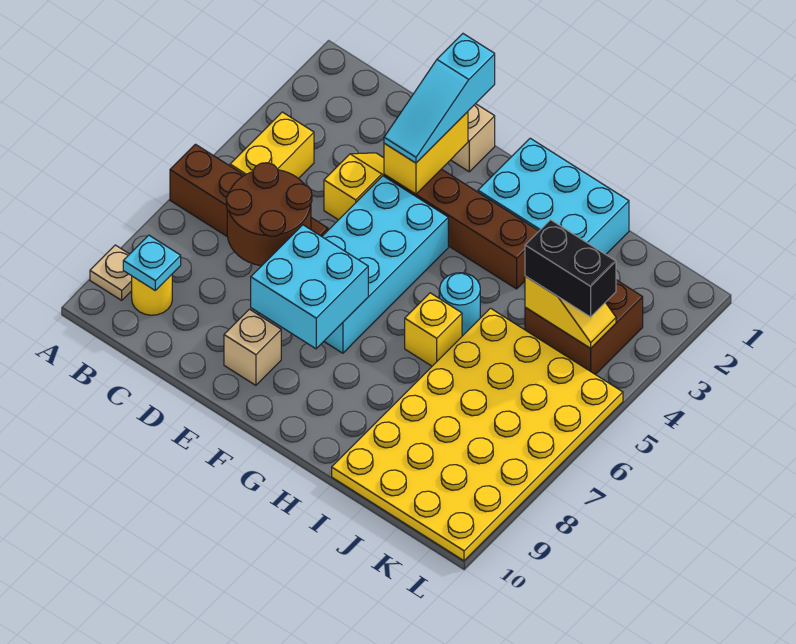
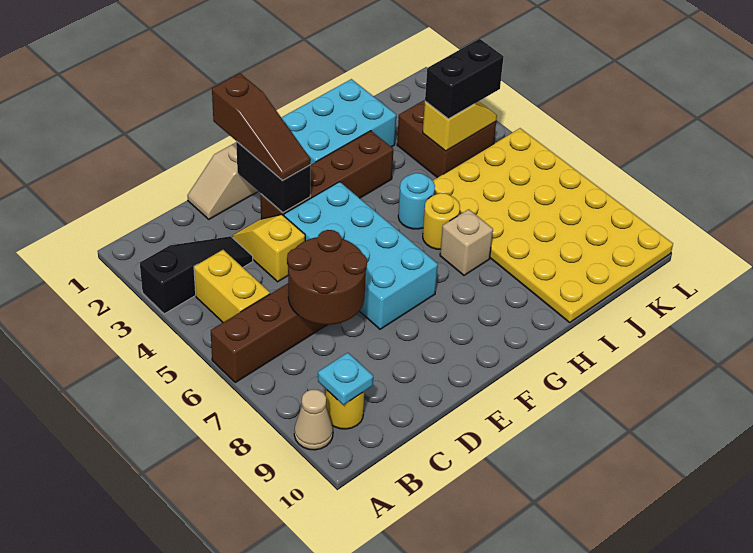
none -> black slope A3:C3 level 1 top A
tan plate A9 level 1 -> tan cone A9 level 1
cyan slope E1:E3 level 3 top 1 -> brown slope E1:E3 level 3 top 1
yellow brick E2:E3 level 2 -> black brick E2:E3 level 2
cyan brick E7:F8 level 2 -> none
tan brick E9 level 1 -> tan brick H7 level 1
yellow brick H6 level 1 -> yellow round brick H6 level 1

